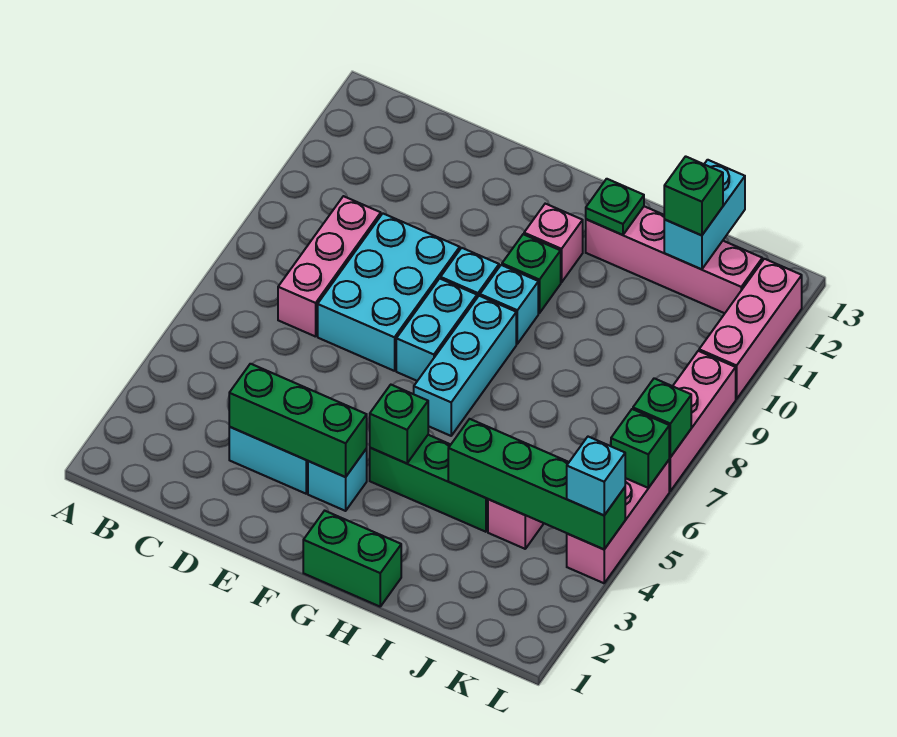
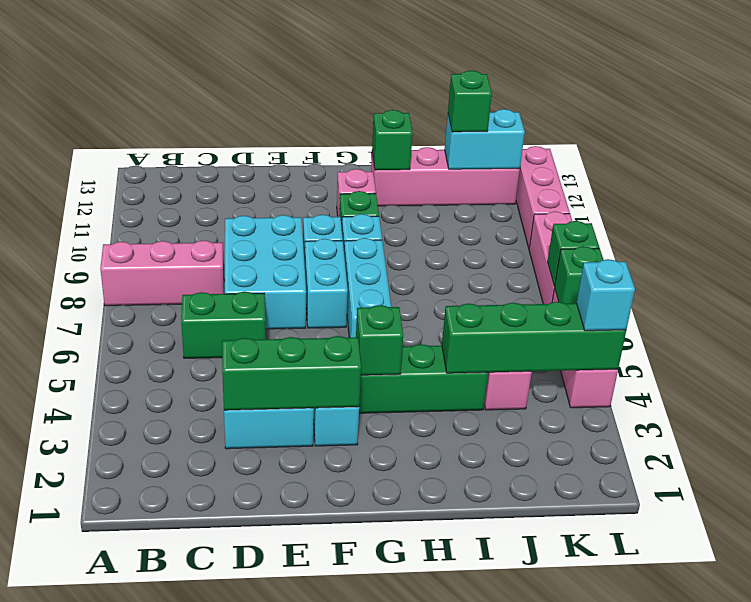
pink brick C7:C9 level 1 -> pink brick A8:C8 level 1
green brick G1:H1 level 1 -> green brick C6:D6 level 1
green plate H12 level 2 -> green brick H12 level 2
cyan brick J12:J13 level 2 -> cyan brick J12:K12 level 2

